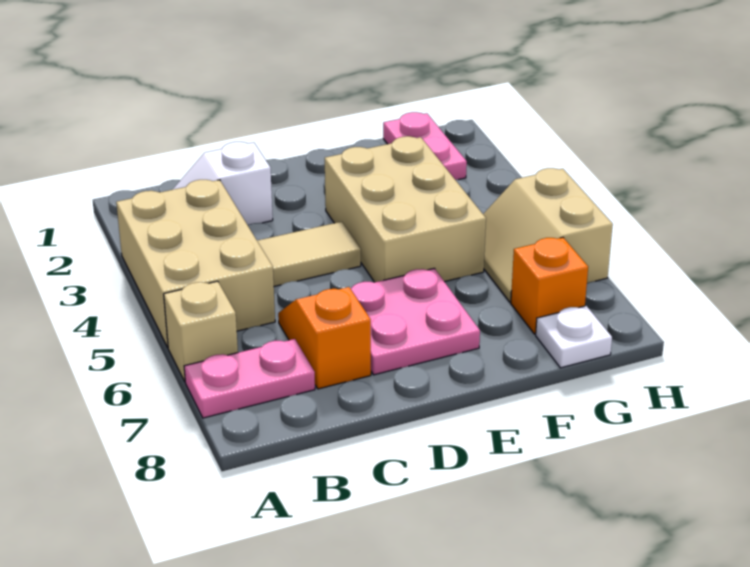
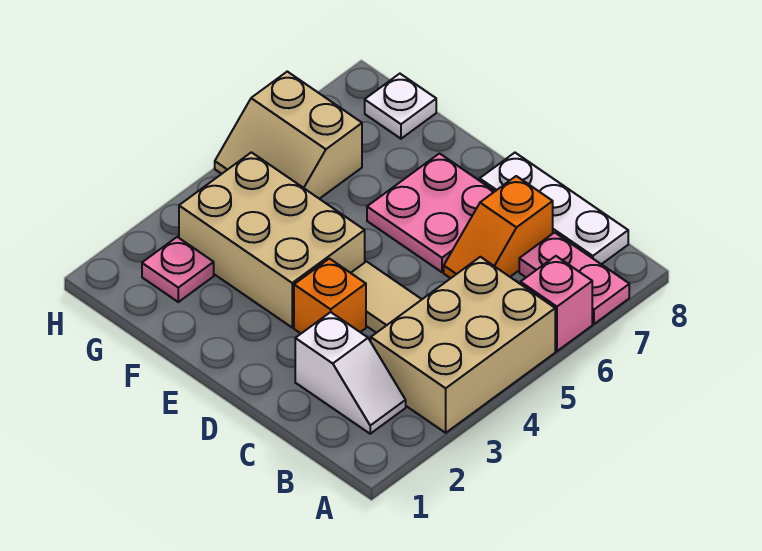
tan brick A6 level 1 -> pink brick A6 level 1
none -> white plate B8:D8 level 1
tan brick E3:F5 level 1 -> tan brick E3:G4 level 1
pink plate G1:G2 level 1 -> pink plate G2 level 1
tan slope G5:H6 level 1 top H -> tan slope G5:H6 level 1 top 6
orange brick G7 level 1 -> orange brick D3 level 1

